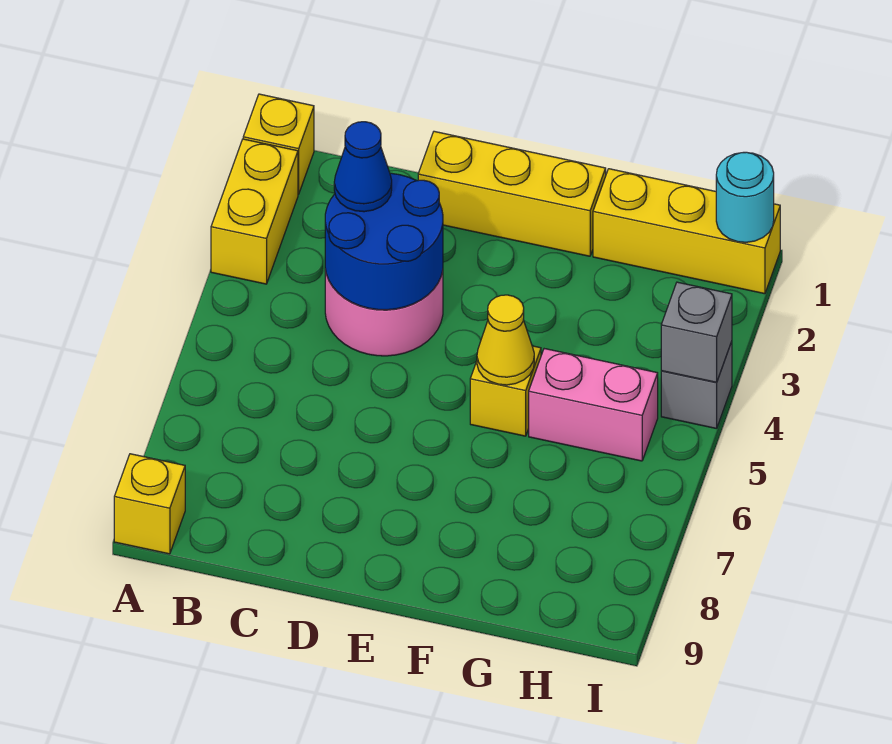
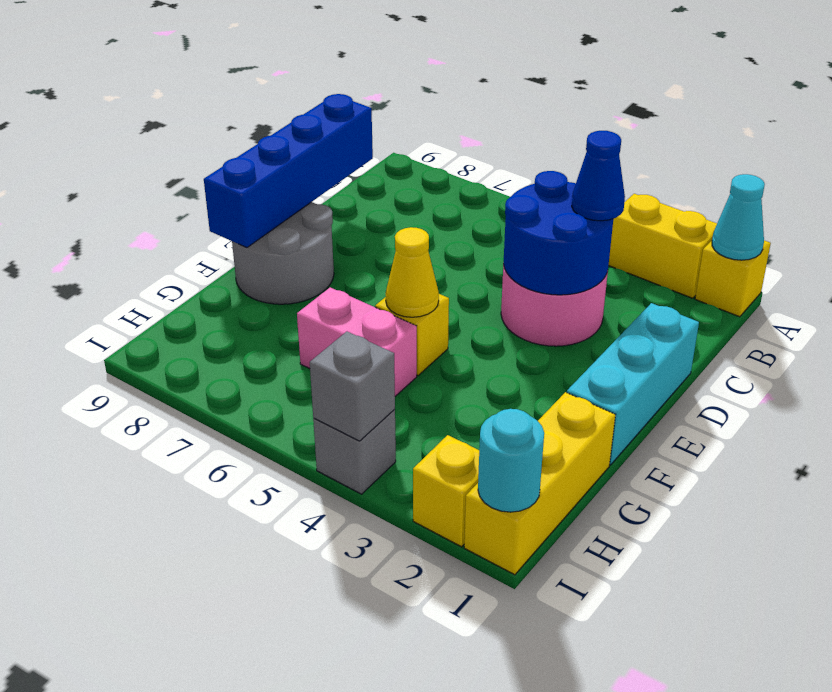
none -> cyan cone A1 level 2
yellow brick A9 level 1 -> yellow brick I2 level 1
none -> blue brick C9:F9 level 2
yellow brick D1:F1 level 1 -> cyan brick D1:F1 level 1
none -> grey round brick E8:F9 level 1
pink brick G5:H5 level 1 -> pink brick G5:G6 level 1

